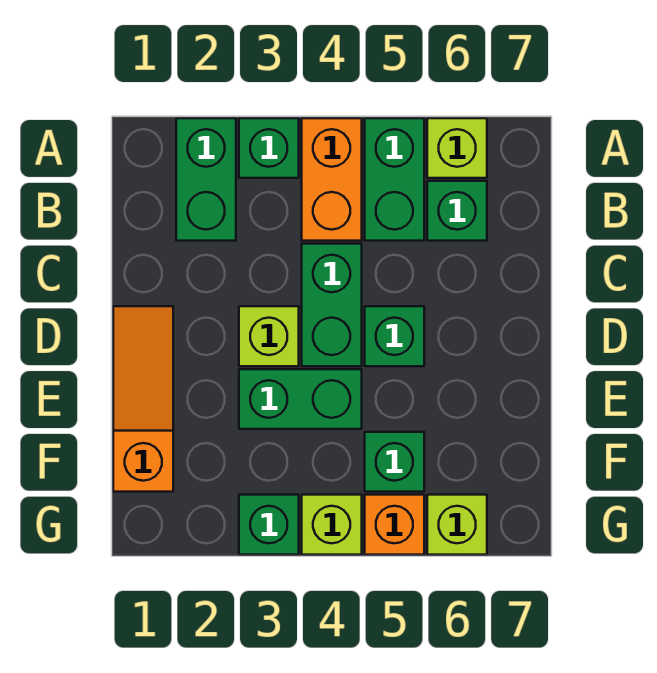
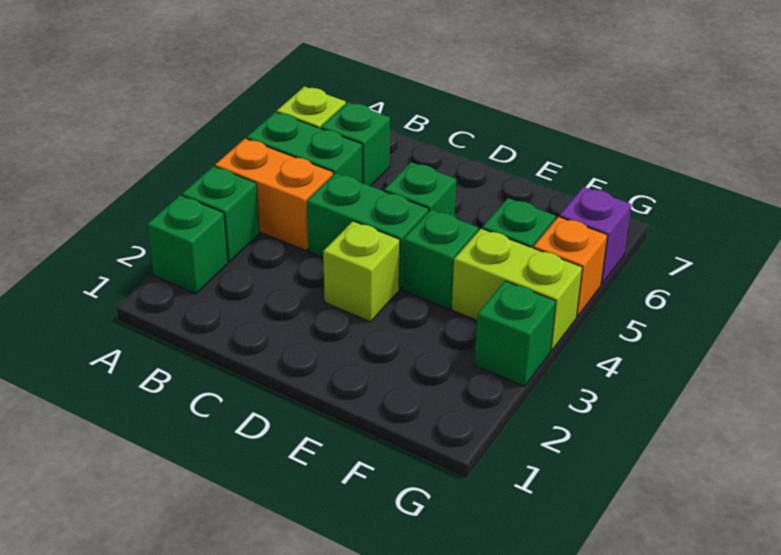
green brick A2:B2 level 1 -> green brick A2 level 1
orange slope D1:F1 level 1 top F -> none
green brick E3:E4 level 1 -> green brick E4 level 1
lime brick G4 level 1 -> lime brick F4:G4 level 1
lime brick G6 level 1 -> purple brick G6 level 1

